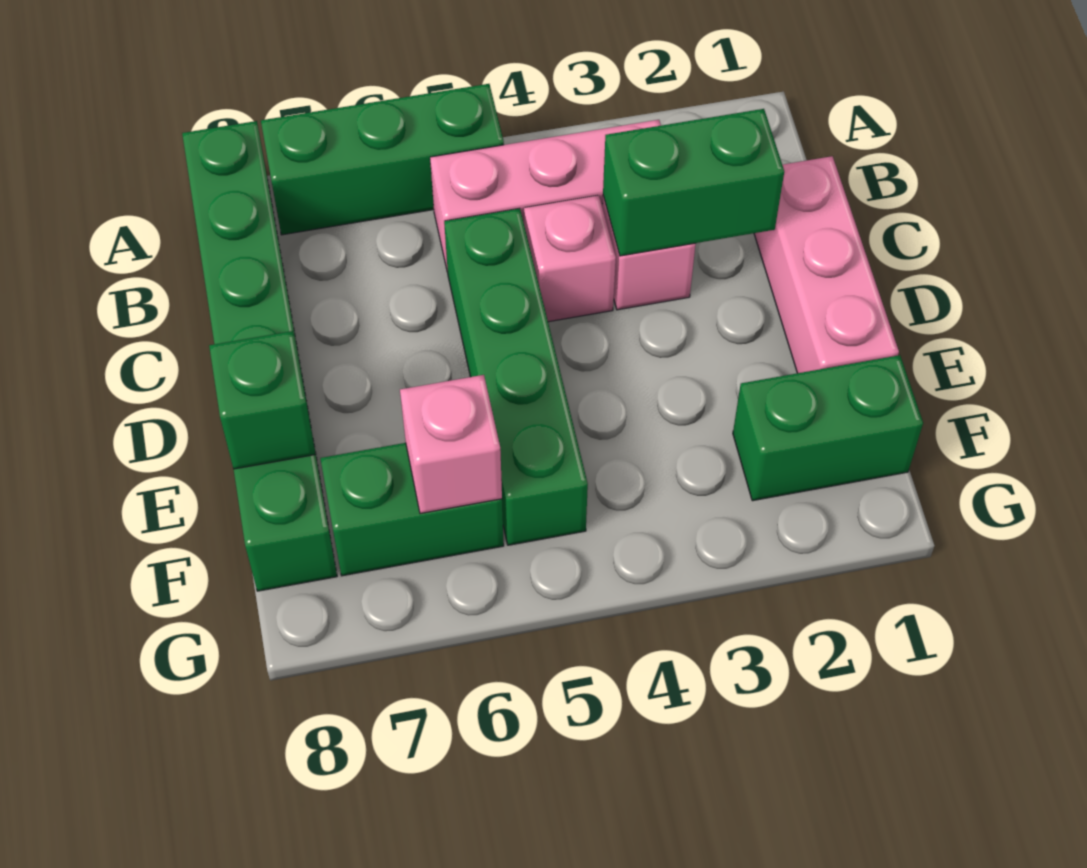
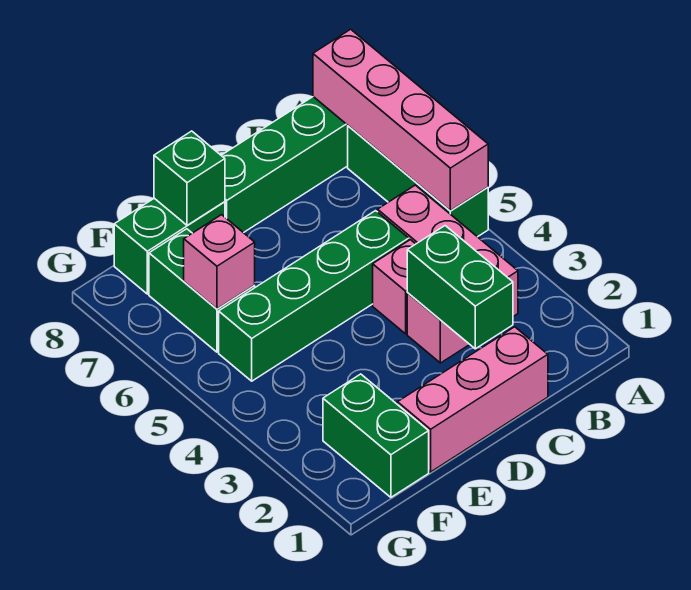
none -> pink brick A5:A8 level 2

